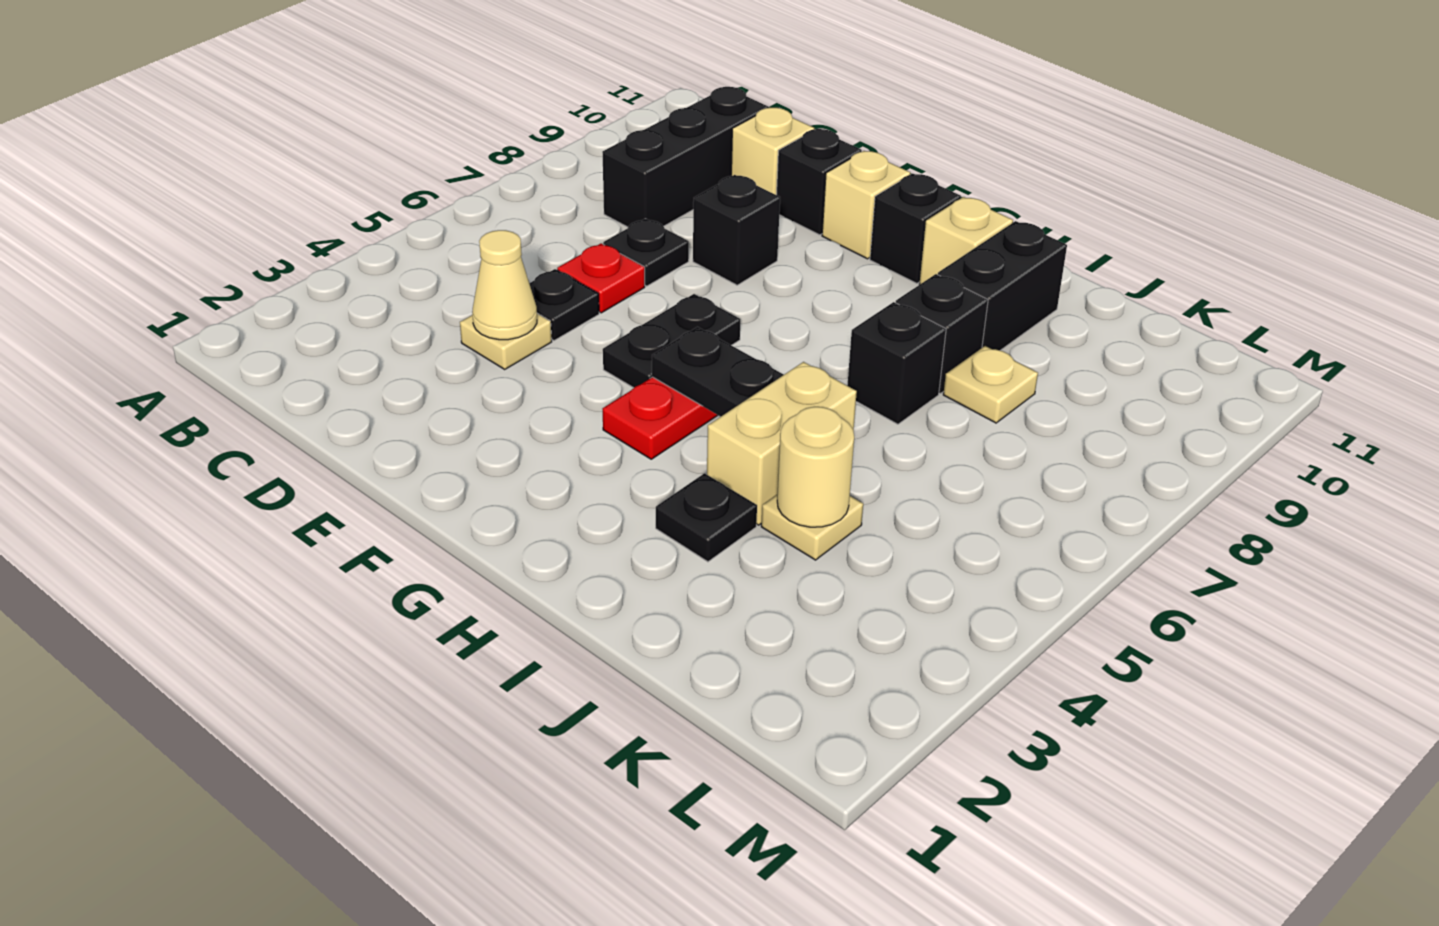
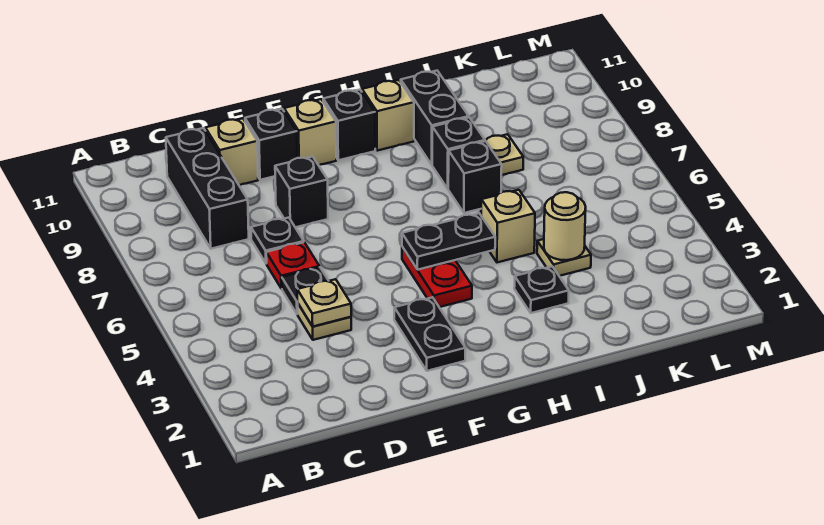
tan cone D4 level 2 -> tan plate D4 level 2
black plate F5:F6 level 1 -> black plate F2:F3 level 1
tan brick I4:I5 level 1 -> tan brick I5 level 1

